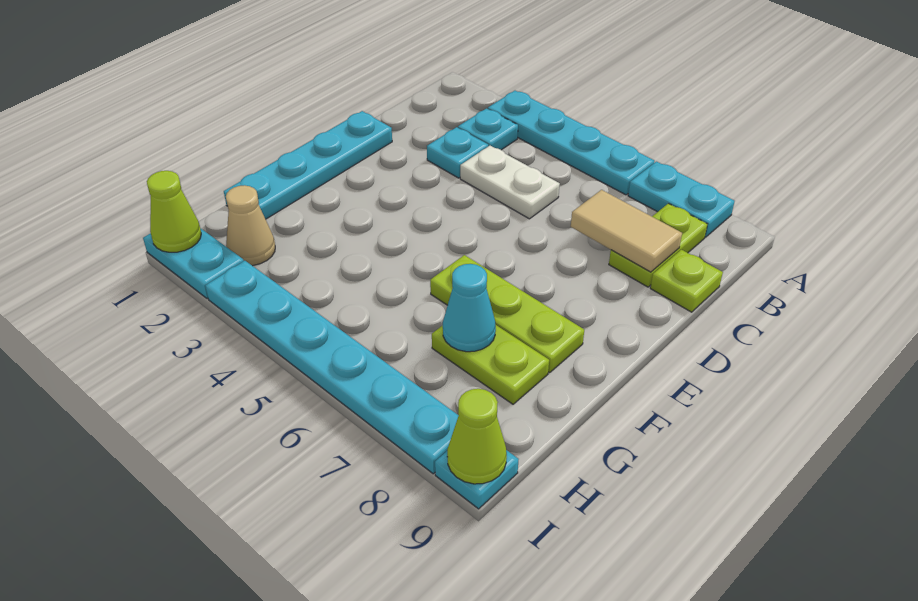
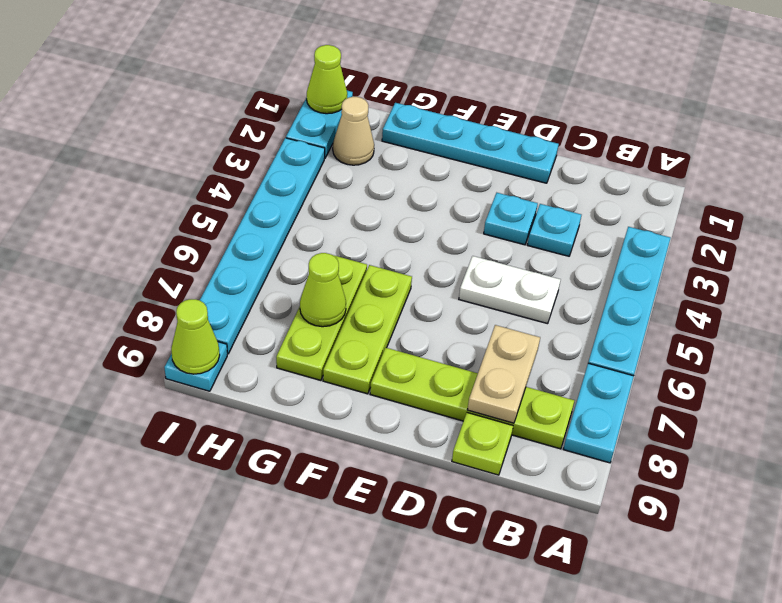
cyan plate B3 level 1 -> cyan plate D3 level 1
lime plate B8:C8 level 1 -> lime plate B8:E8 level 1
white plate C4:C5 level 1 -> white plate C5:D5 level 1
tan tile C7:C8 level 2 -> tan plate C7:C8 level 2
lime plate G7:G8 level 1 -> lime plate G6:G8 level 1
cyan cone G7 level 2 -> lime cone G7 level 2

